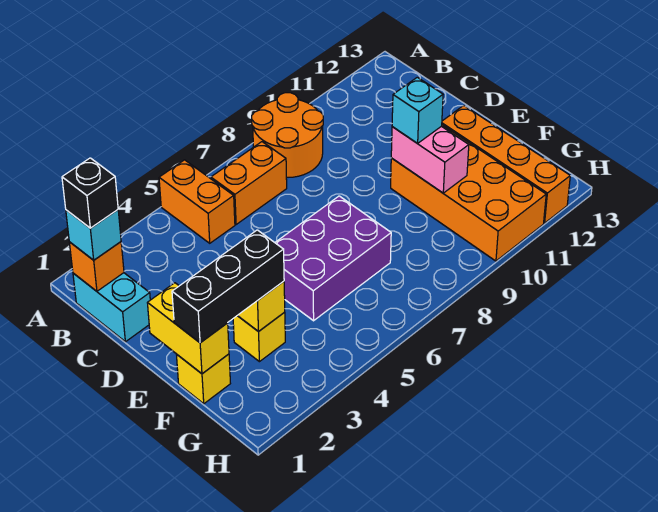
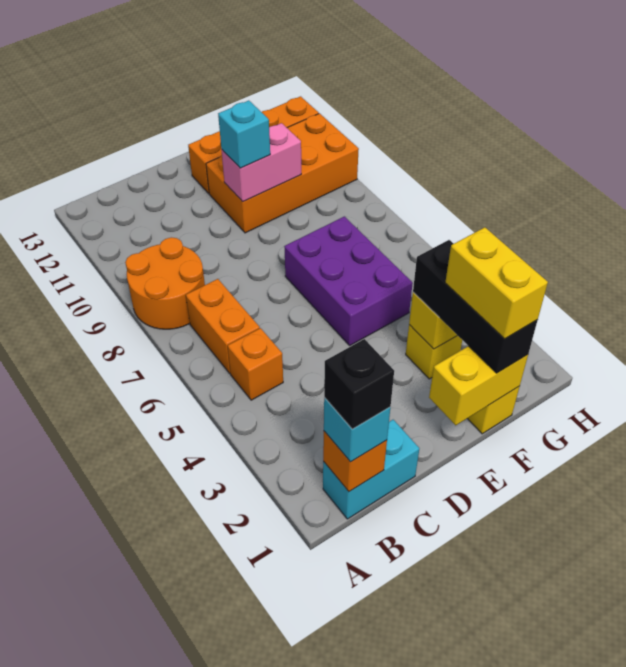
orange brick A5:B5 level 1 -> orange brick B5 level 1
none -> yellow brick F1:F2 level 4

